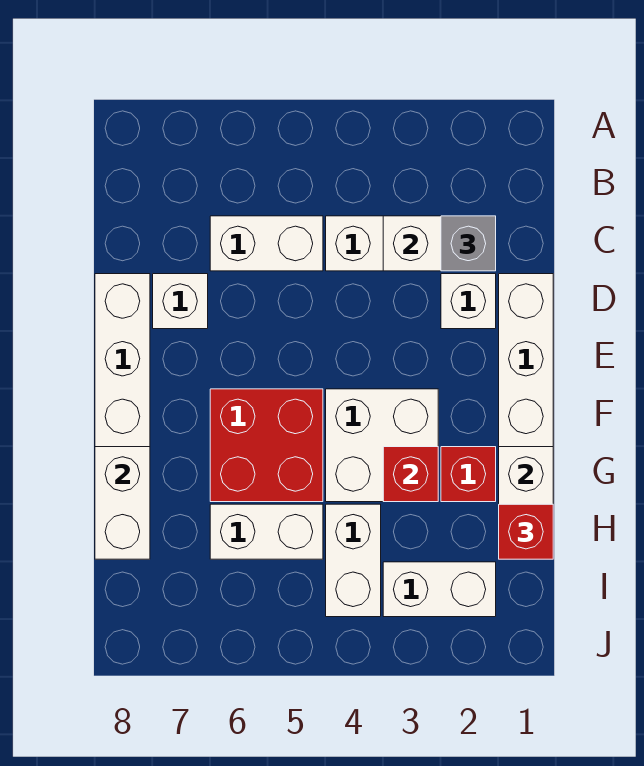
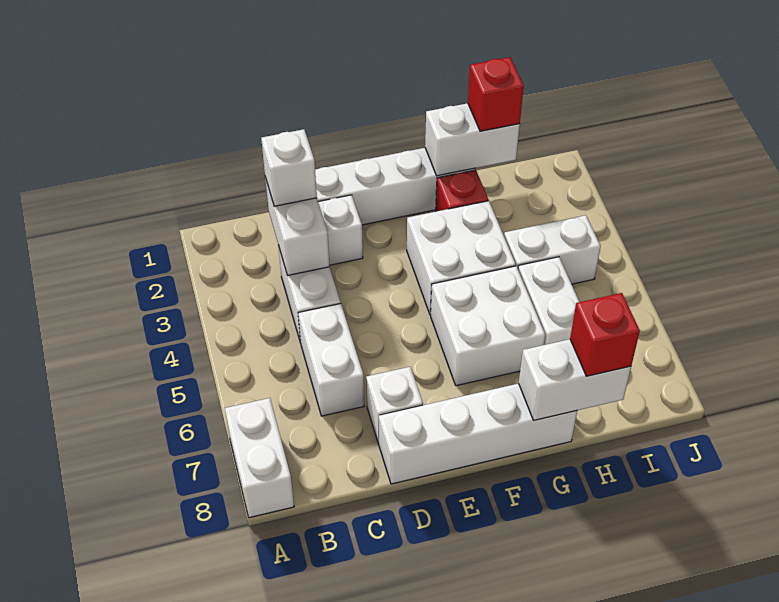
grey brick C2 level 3 -> white brick C2 level 3
red brick F5:G6 level 1 -> white brick F5:G6 level 1
red brick G3 level 2 -> red brick H8 level 3
white brick I2:I3 level 1 -> white brick A7:A8 level 1

